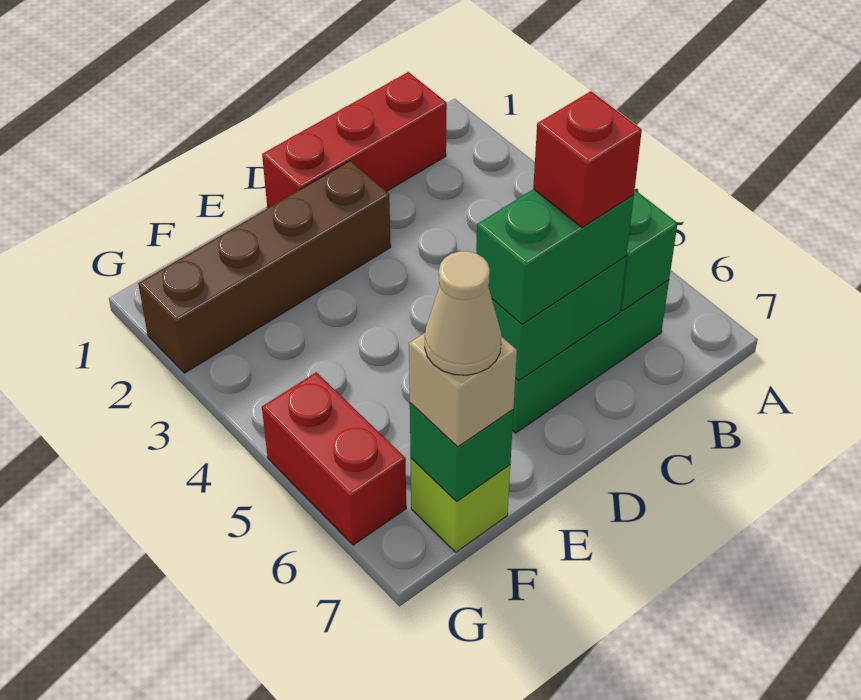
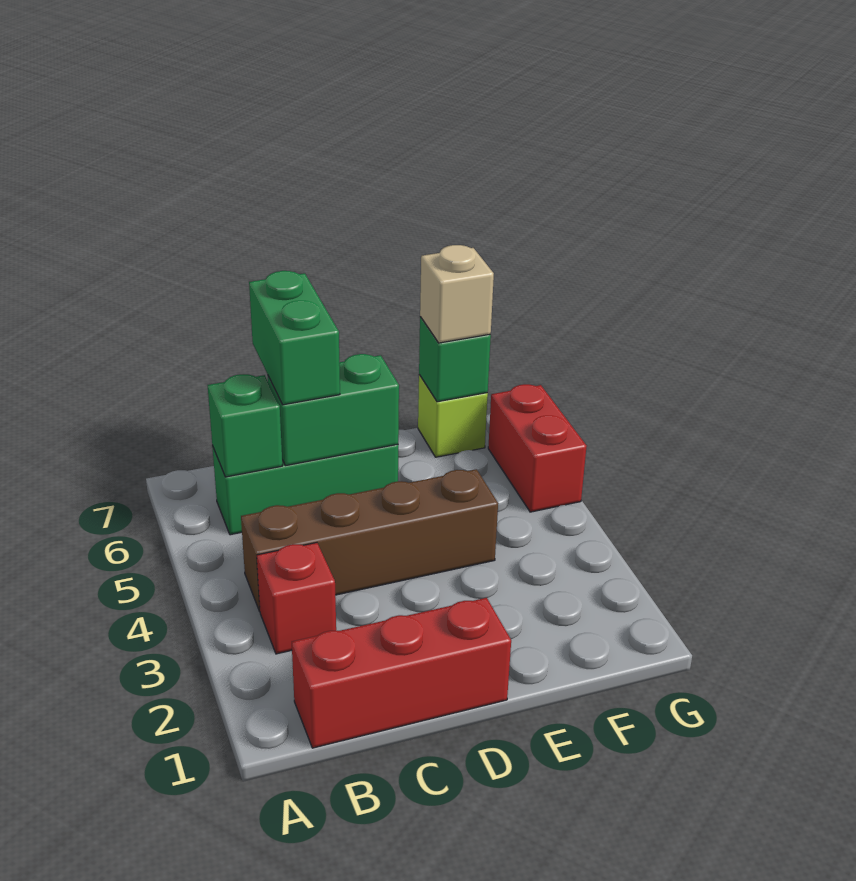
green brick C6:D6 level 3 -> green brick C6:C7 level 3
red brick C6 level 4 -> red brick B3 level 1
brown brick D2:G2 level 1 -> brown brick B4:E4 level 1
tan cone F7 level 4 -> none

